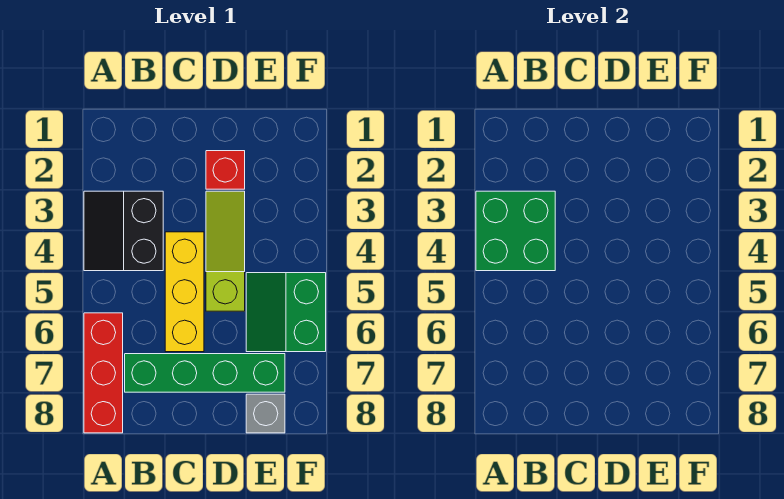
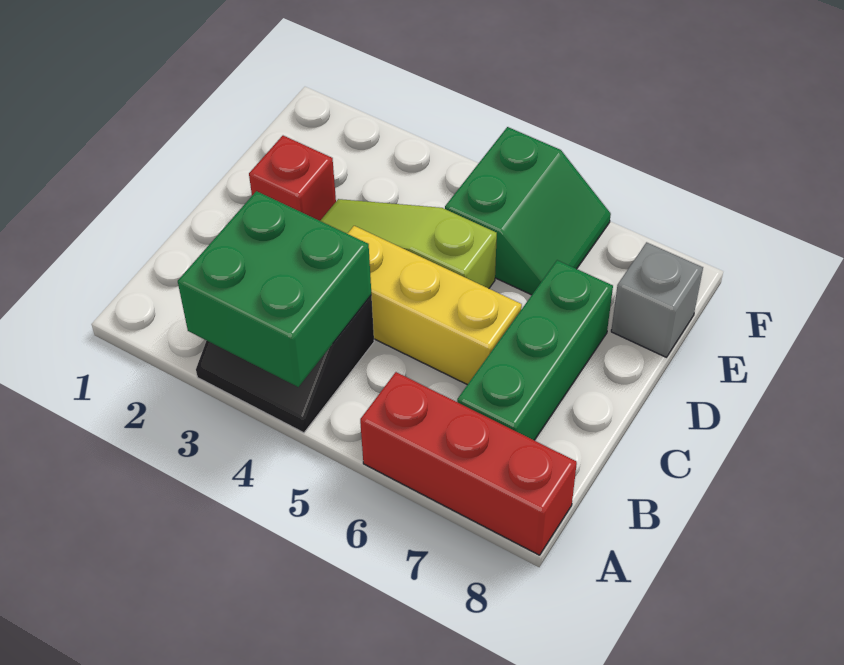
green brick B7:E7 level 1 -> green brick B7:D7 level 1
green slope E5:F6 level 1 top F -> green slope E5:F6 level 1 top 5

